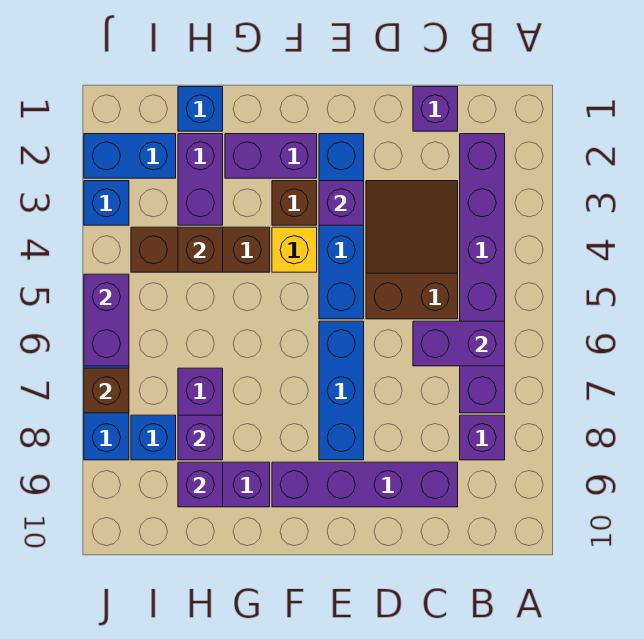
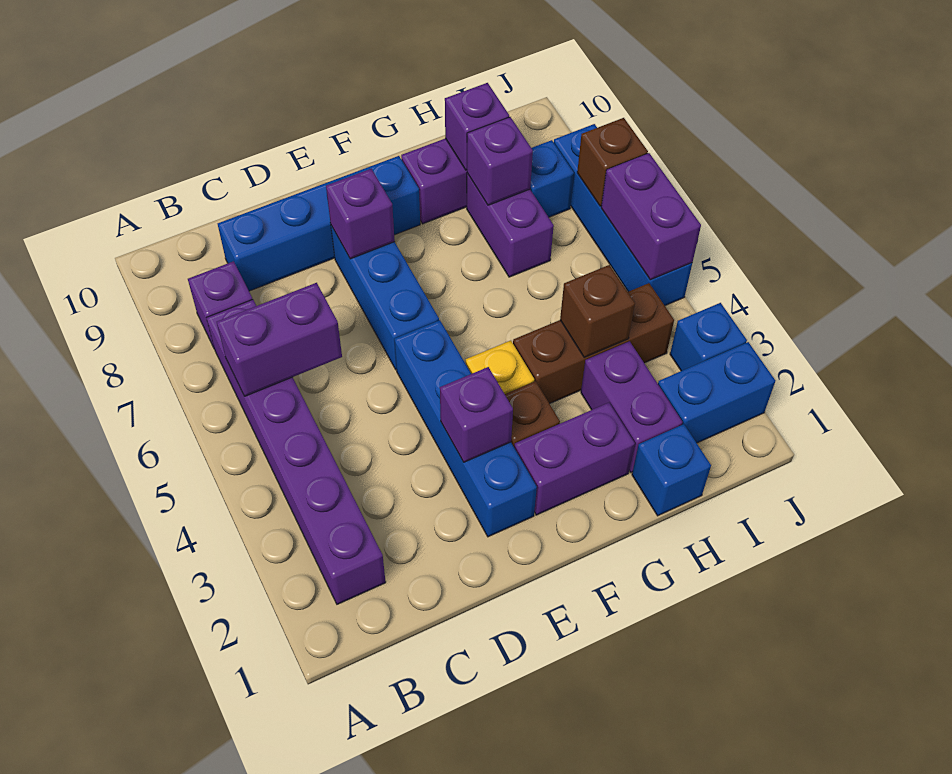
purple brick C1 level 1 -> purple brick E8 level 2
brown slope C3:D5 level 1 top 5 -> none
purple brick C9:F9 level 1 -> blue brick C9:F9 level 1

